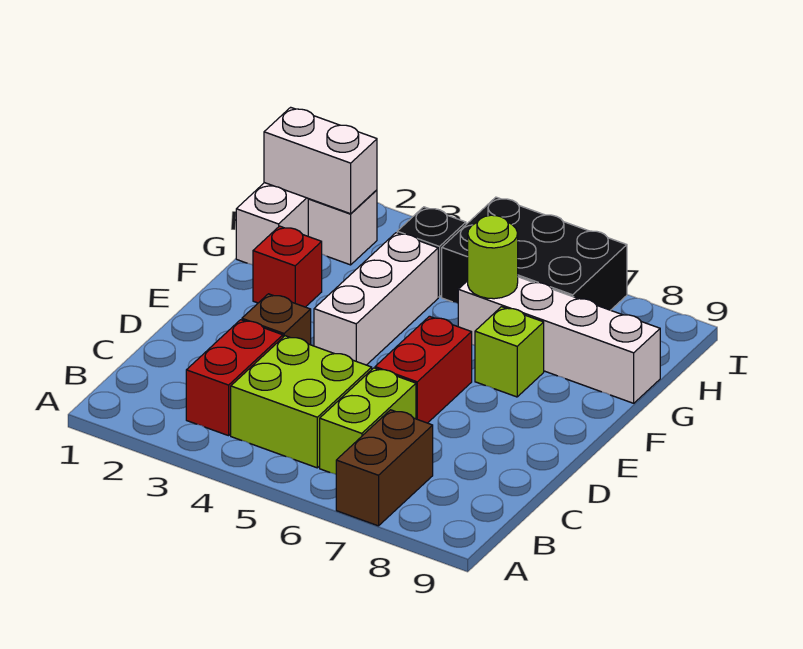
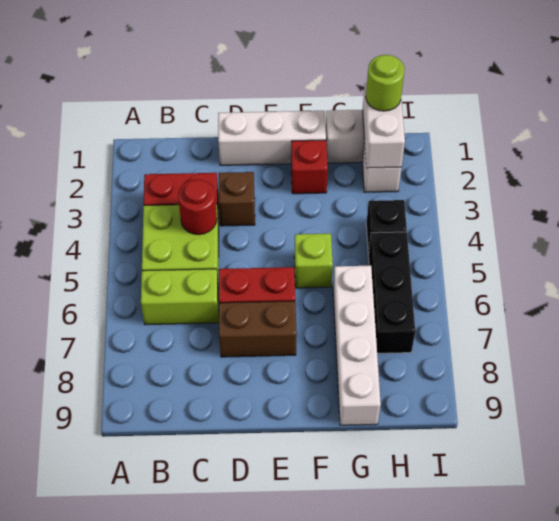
brown brick A7:B7 level 1 -> brown brick D7:E7 level 1
none -> red round brick C4 level 2
white brick E4:G4 level 1 -> white brick D1:F1 level 1
lime brick F7 level 1 -> lime brick F5 level 1
lime round brick G6 level 2 -> lime round brick H1 level 3
black brick H5:I7 level 1 -> black brick H5:H7 level 1

